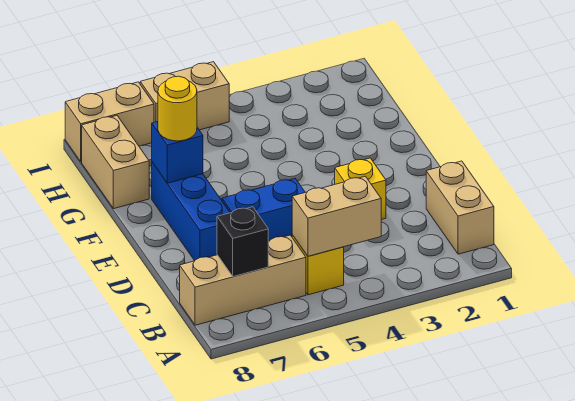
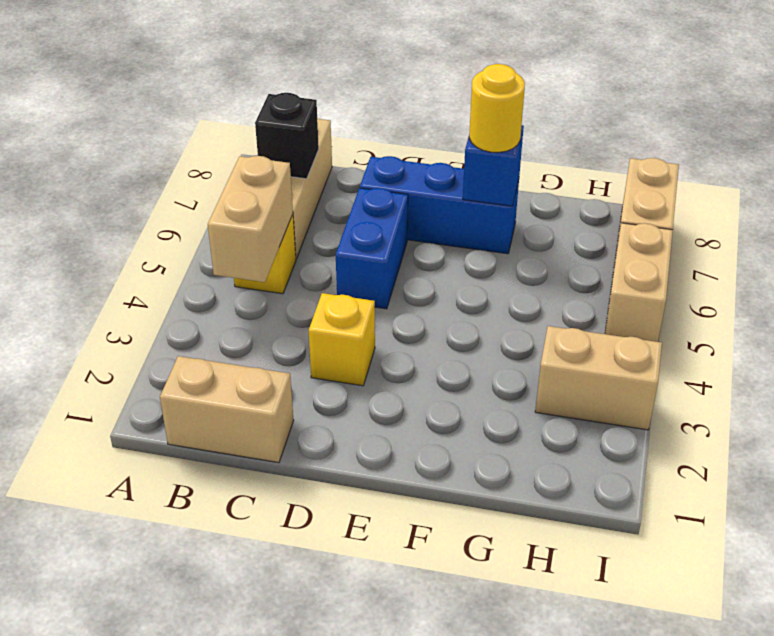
tan brick G8:H8 level 1 -> tan brick H3:I3 level 1

